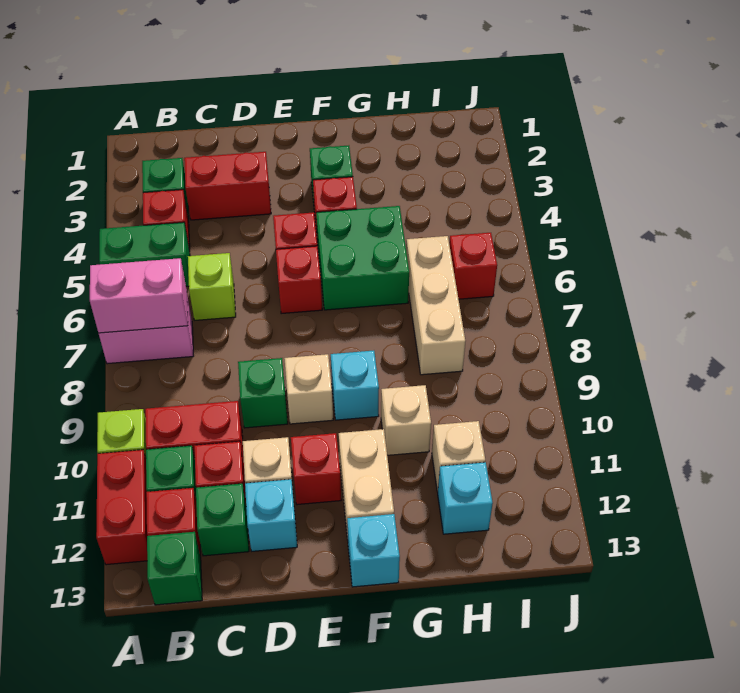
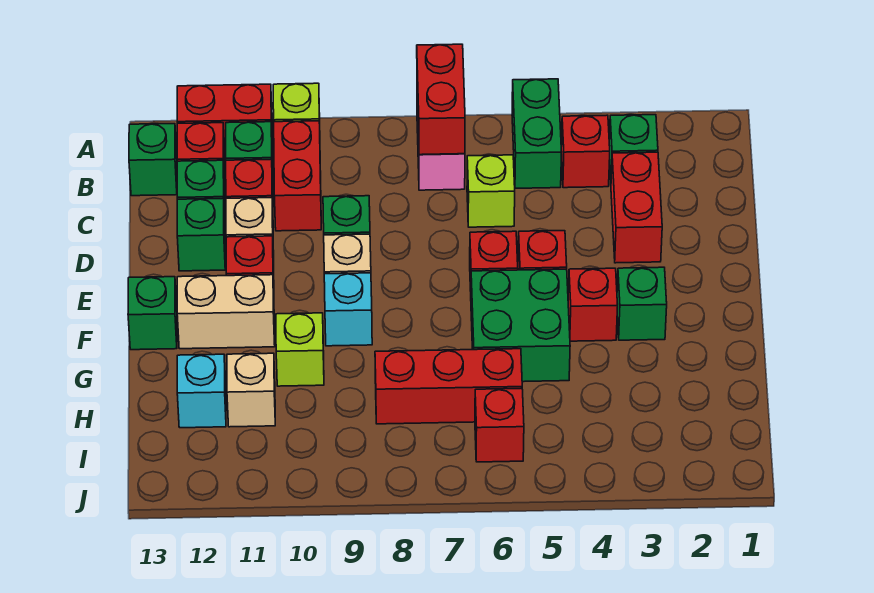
pink brick A7:B7 level 2 -> red brick A7:B7 level 2
cyan brick D12 level 1 -> green brick D12 level 1
cyan brick F13 level 1 -> green brick F13 level 1
tan brick G10 level 1 -> lime brick G10 level 1
tan brick H6:H8 level 1 -> red brick H6:H8 level 1

